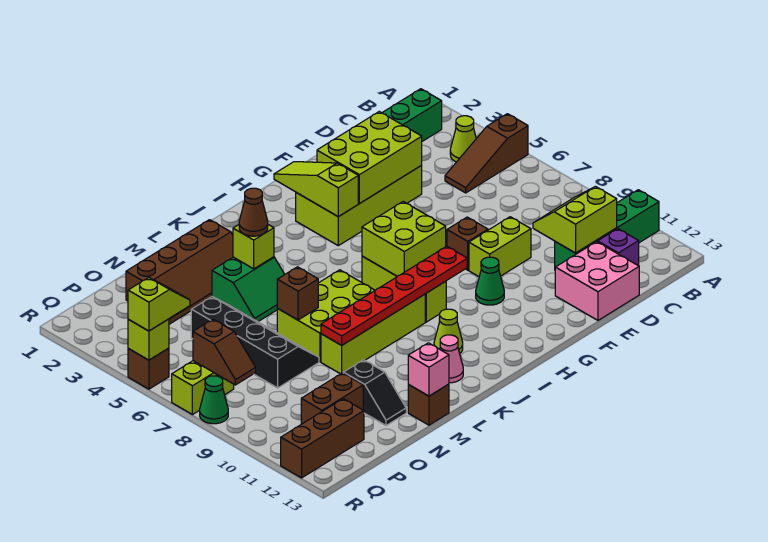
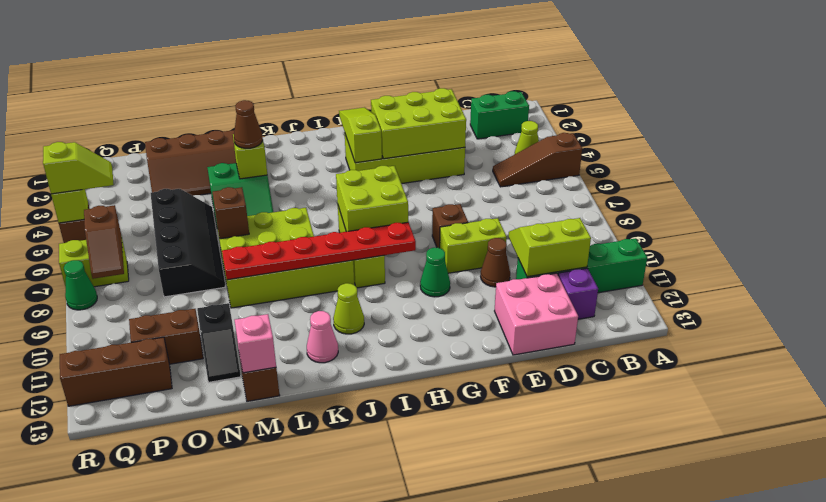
none -> brown cone E10 level 1

